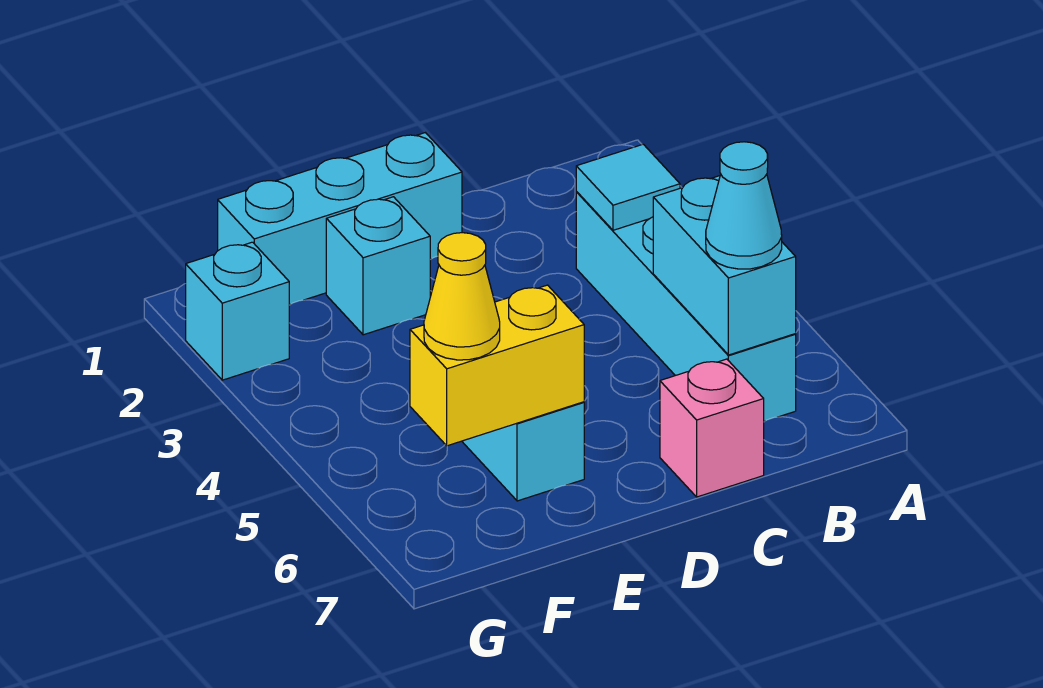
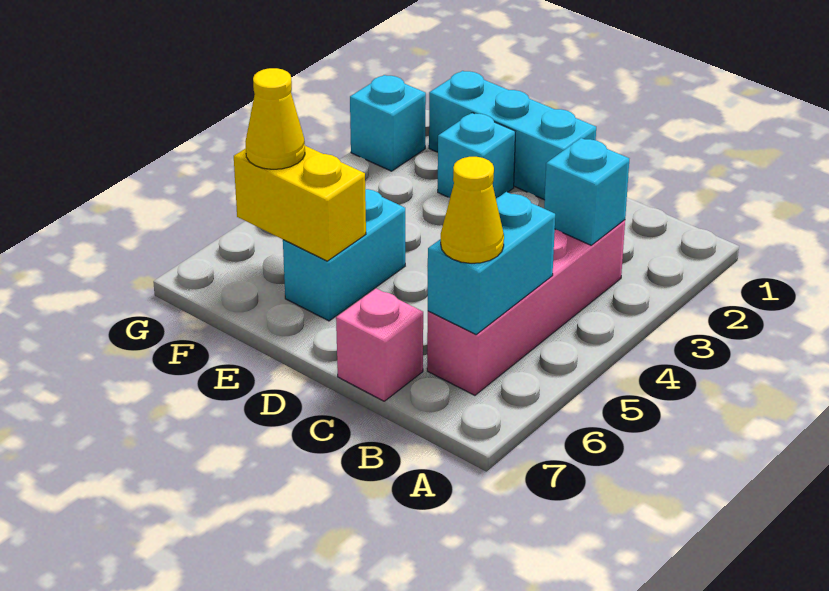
cyan brick B3:B6 level 1 -> pink brick B3:B6 level 1
cyan tile B3 level 2 -> cyan brick B3 level 2
cyan cone B6 level 3 -> yellow cone B6 level 3

